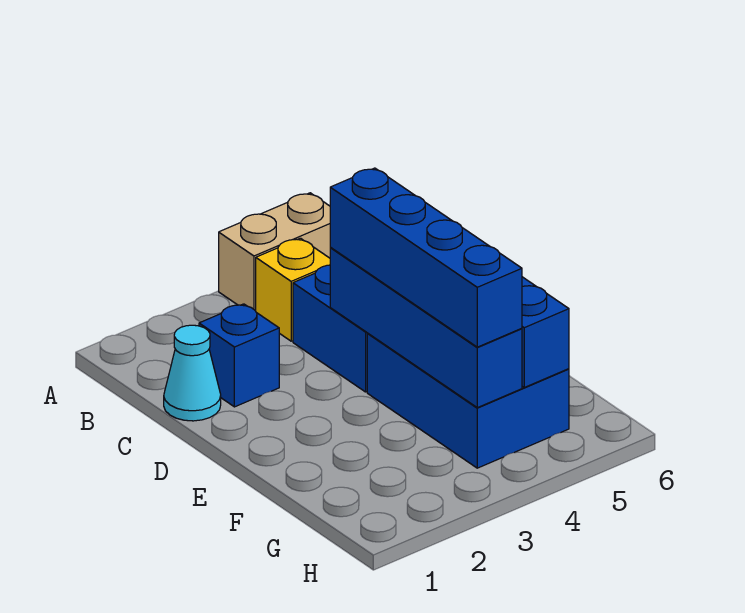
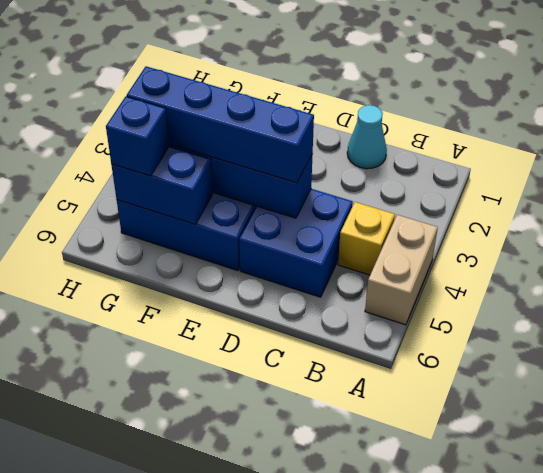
blue brick C2 level 1 -> blue brick G5 level 3

